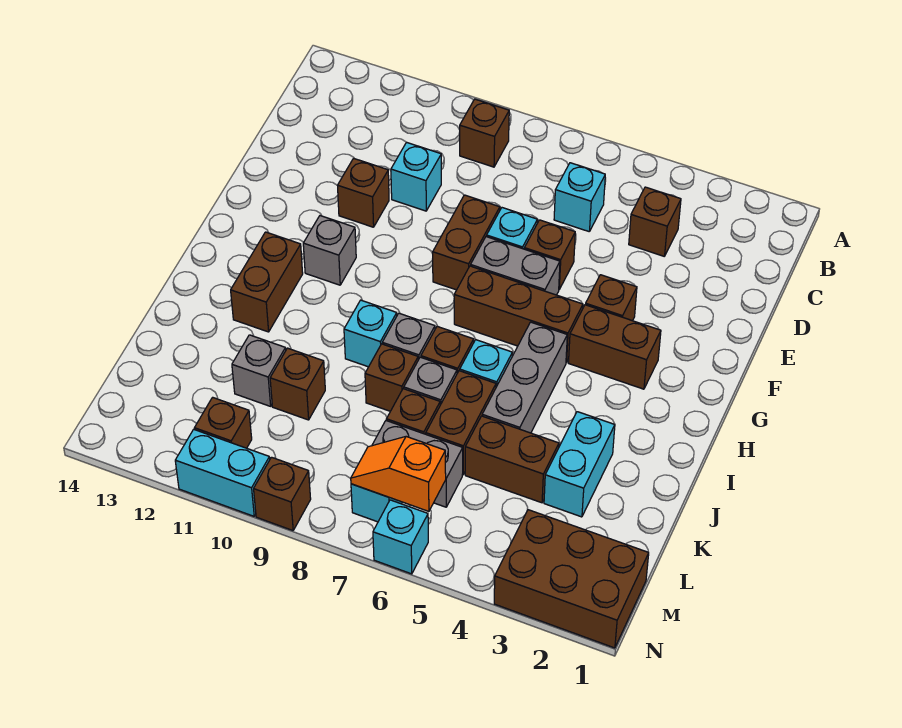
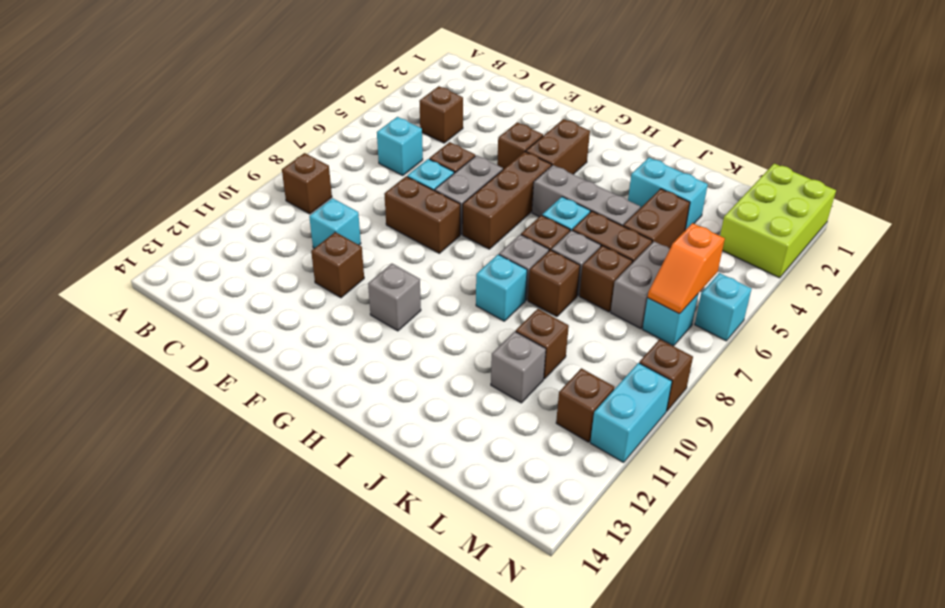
brown brick H12:I12 level 1 -> none
brown brick M1:N3 level 1 -> lime brick M1:N3 level 1

